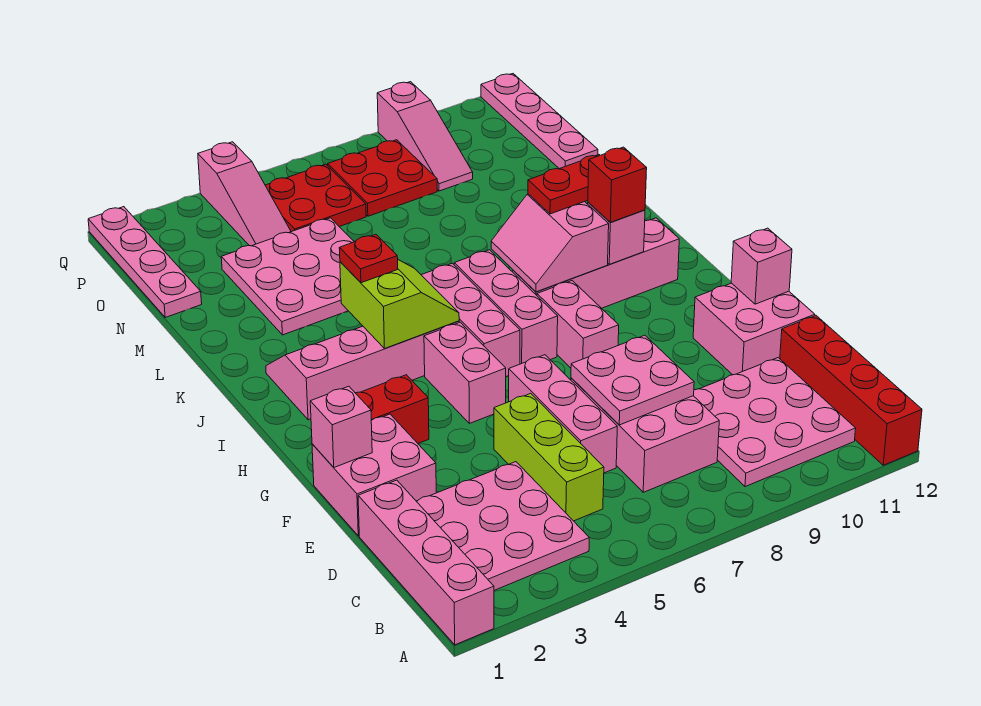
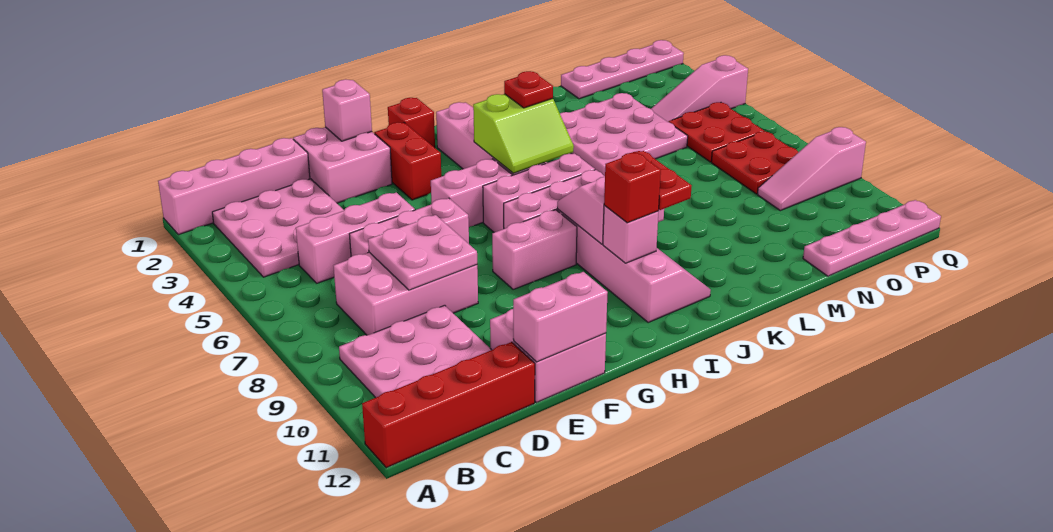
lime brick C5:E5 level 1 -> pink brick C5:E5 level 1
pink brick F12 level 2 -> pink brick E12:F12 level 2
none -> red brick H1 level 1

